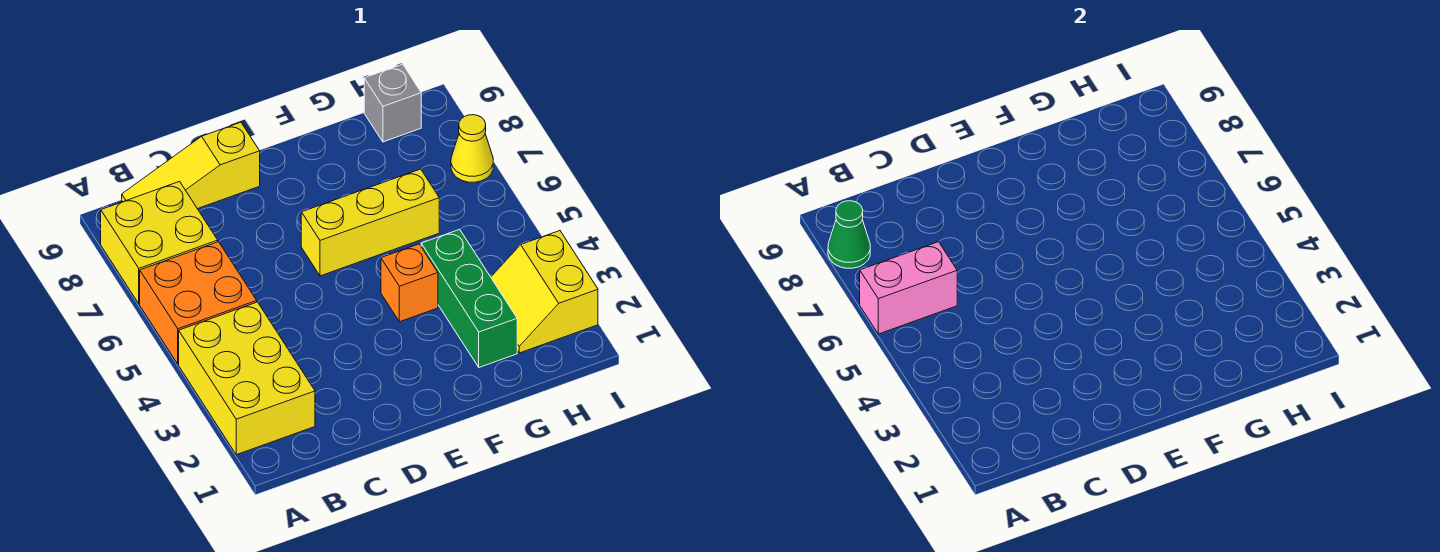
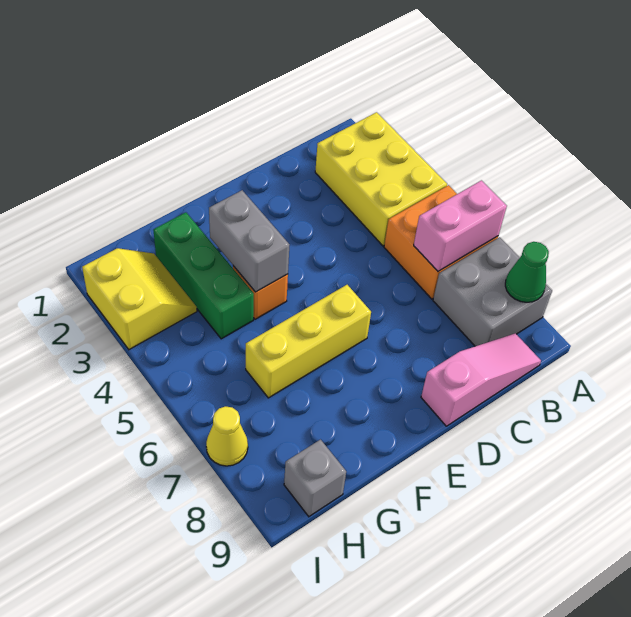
yellow brick A7:B8 level 1 -> grey brick A7:B8 level 1
yellow slope B9:D9 level 1 top D -> pink slope B9:D9 level 1 top D
none -> grey brick F3:F4 level 2

